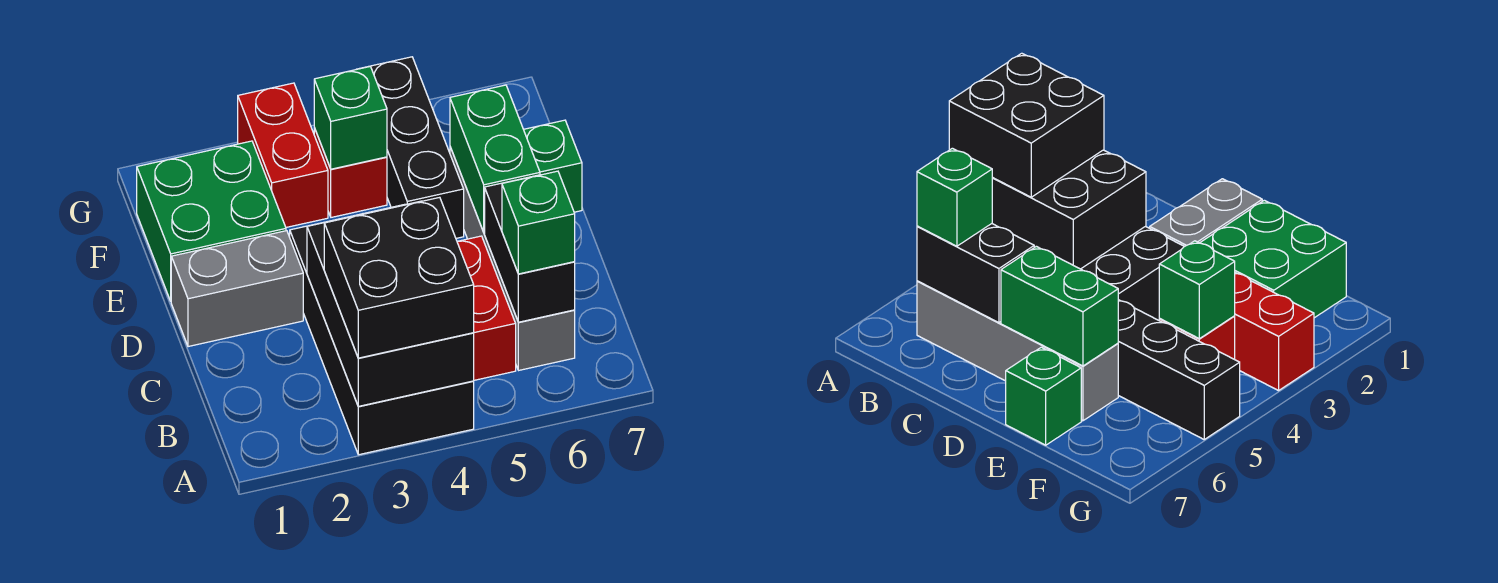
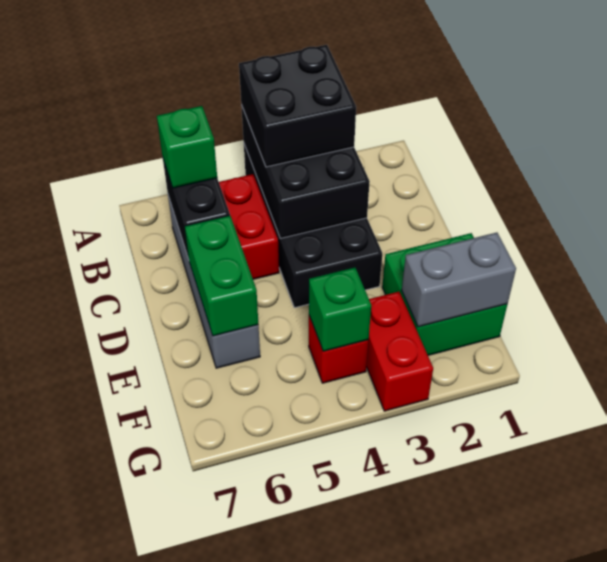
grey brick D1:D2 level 1 -> grey brick F1:F2 level 2
black brick E5:G5 level 1 -> none
green brick E7 level 1 -> none

